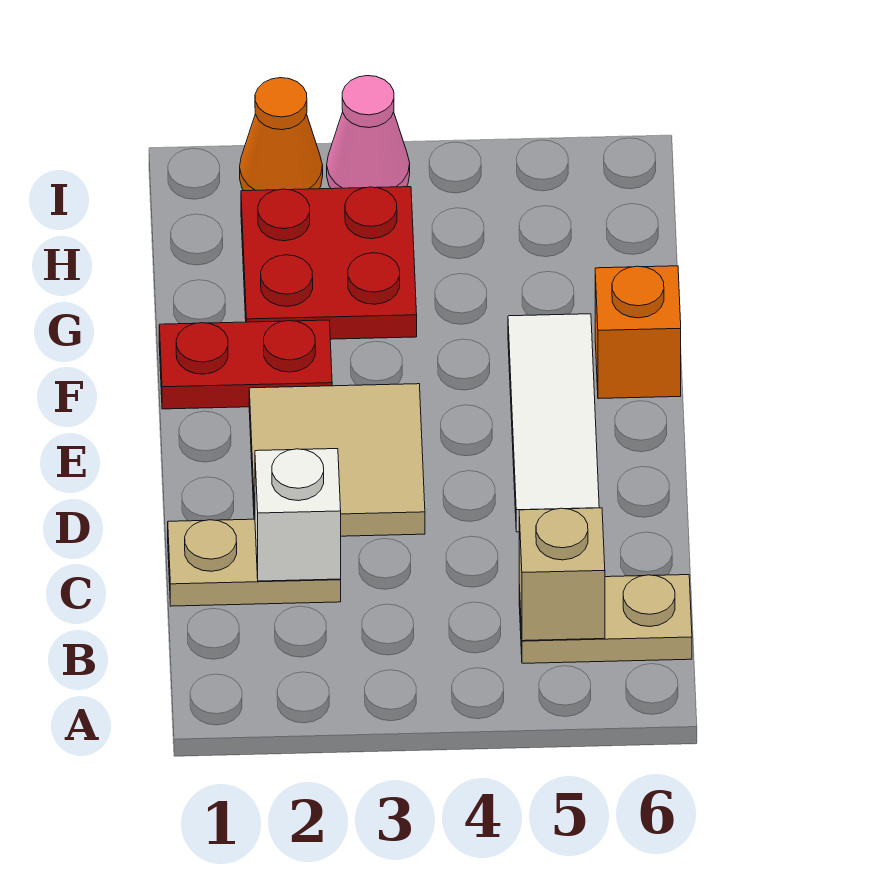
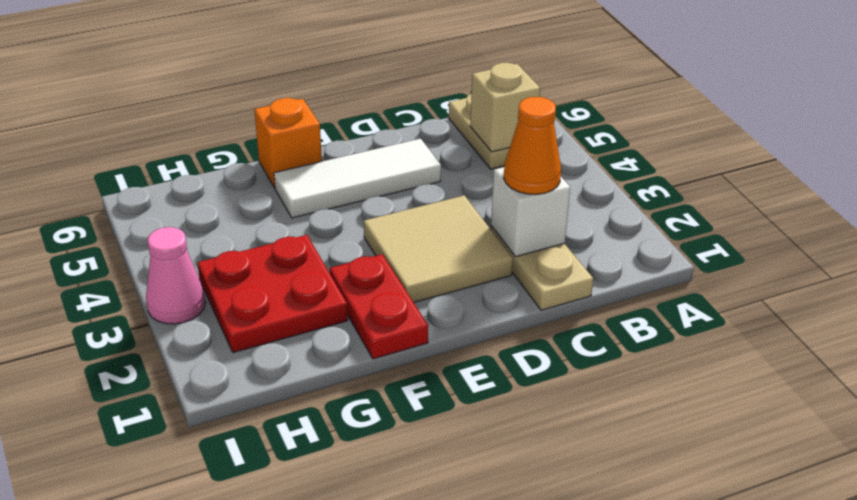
orange cone I2 level 1 -> orange cone C2 level 3

